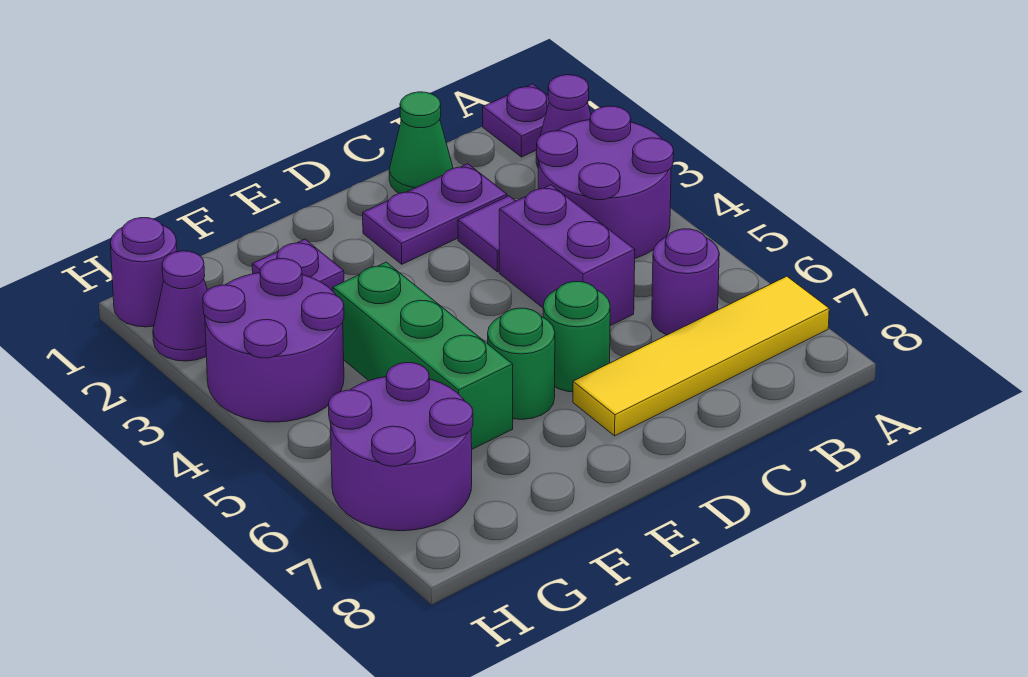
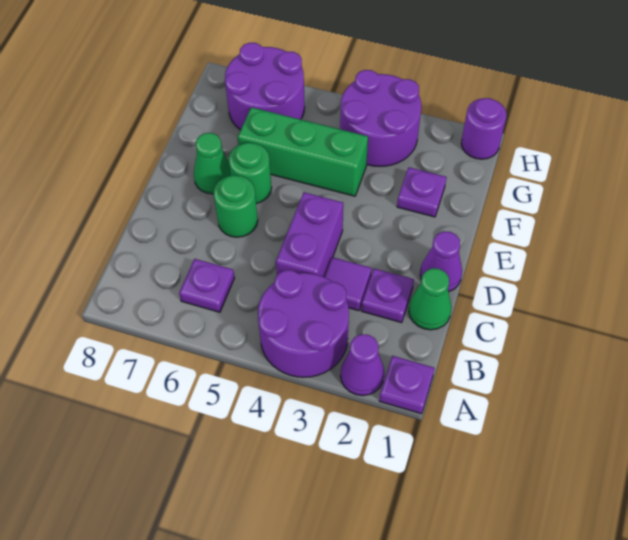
yellow tile A7:D7 level 1 -> none
purple round brick B6 level 1 -> purple plate B6 level 1
purple plate C2:D2 level 1 -> purple plate C2 level 1
purple brick C4:C5 level 1 -> purple brick C4:D4 level 1
none -> green cone E7 level 1
purple cone H2 level 1 -> purple cone D1 level 1

